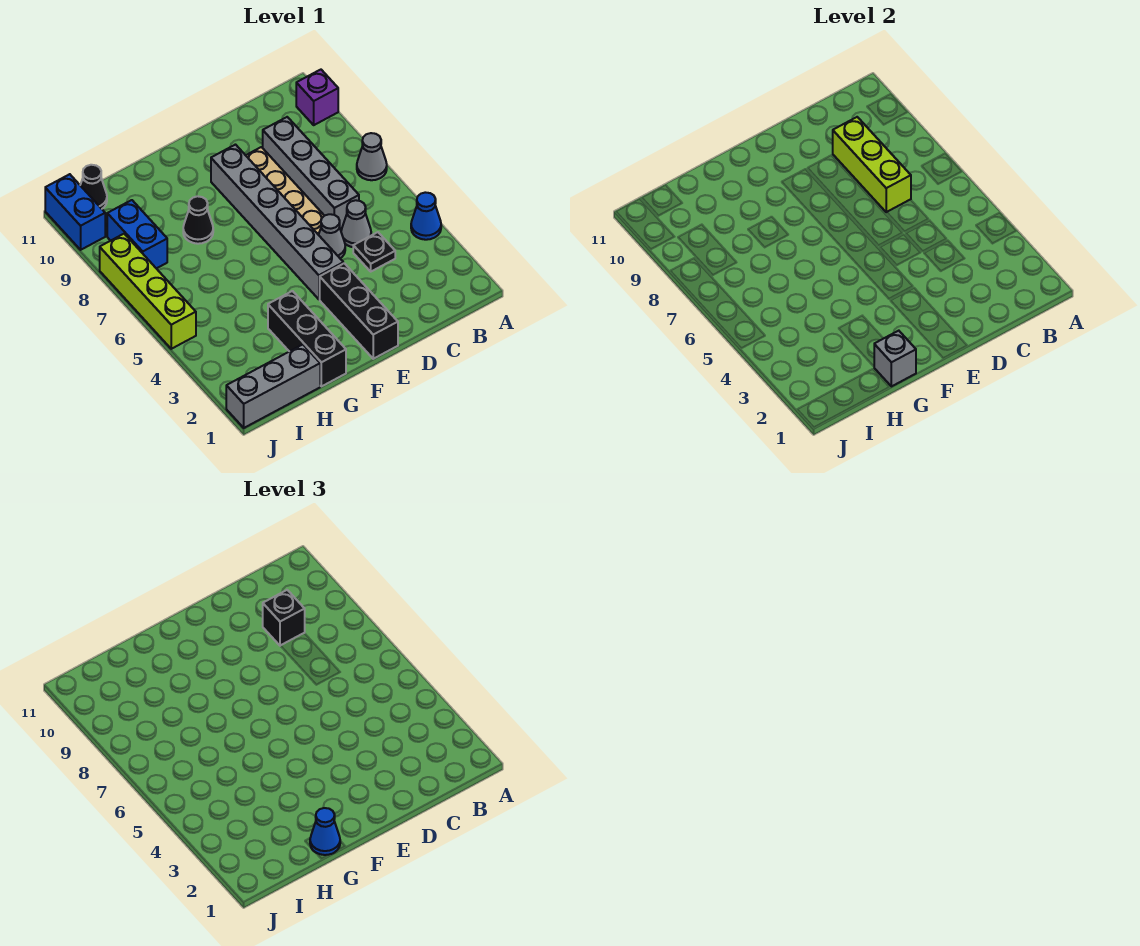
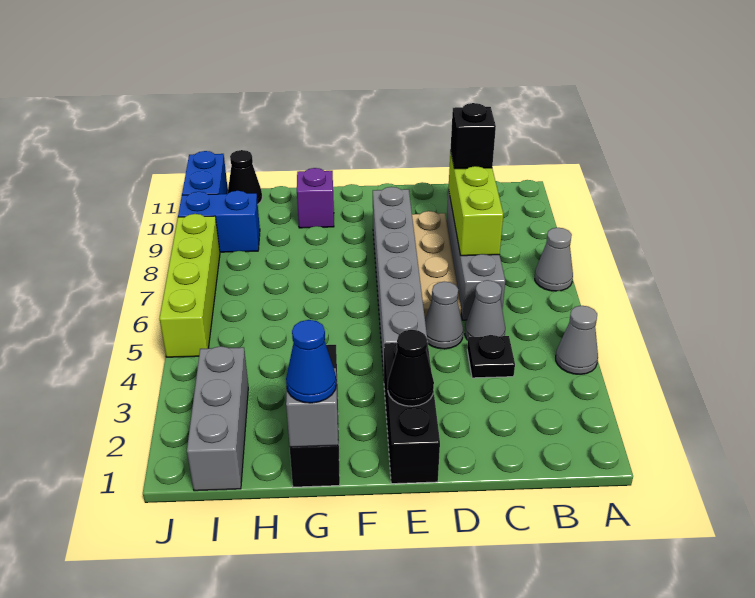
blue cone A4 level 1 -> grey cone A4 level 1
purple brick A10 level 1 -> purple brick G10 level 1
black cone G8 level 1 -> black cone E2 level 2
grey brick H1:J1 level 1 -> grey brick I1:I3 level 1
blue brick I8:I9 level 1 -> blue brick I9:J9 level 1

